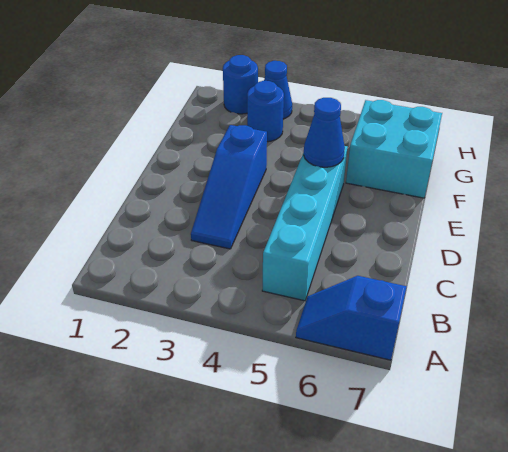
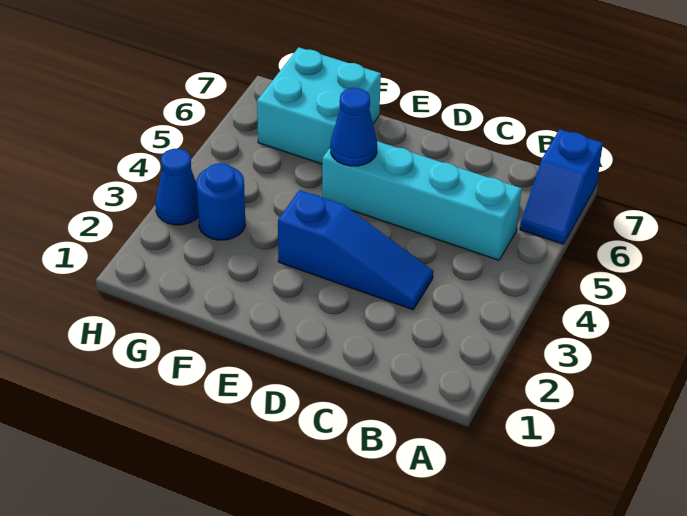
blue round brick H2 level 1 -> none

